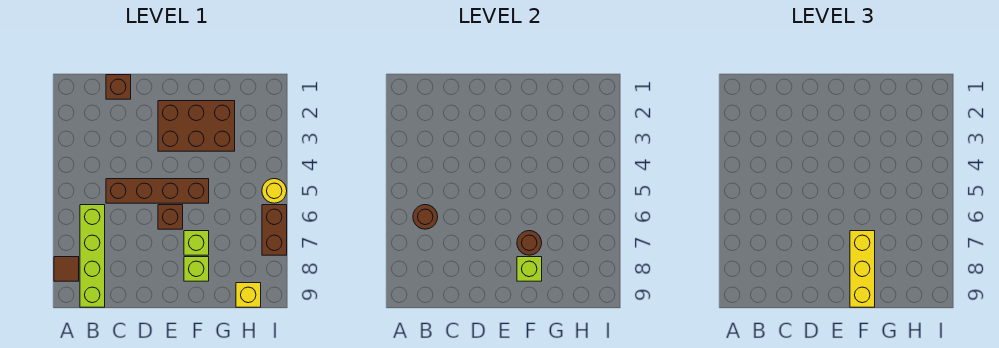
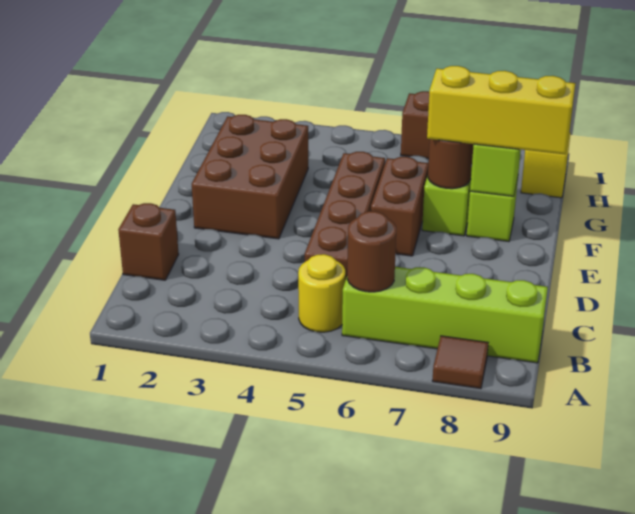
brown brick E6 level 1 -> brown brick E6:F6 level 1
yellow round brick I5 level 1 -> yellow round brick B5 level 1

